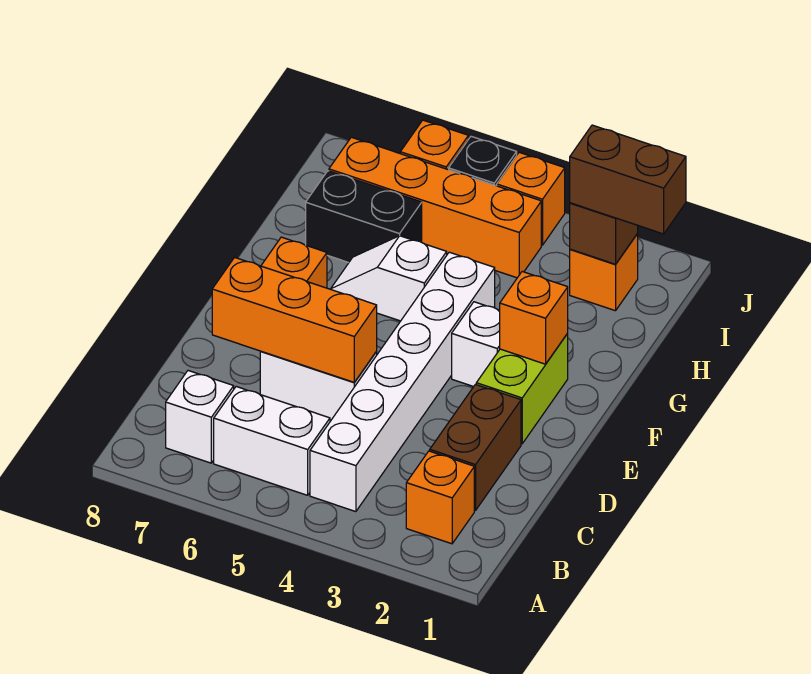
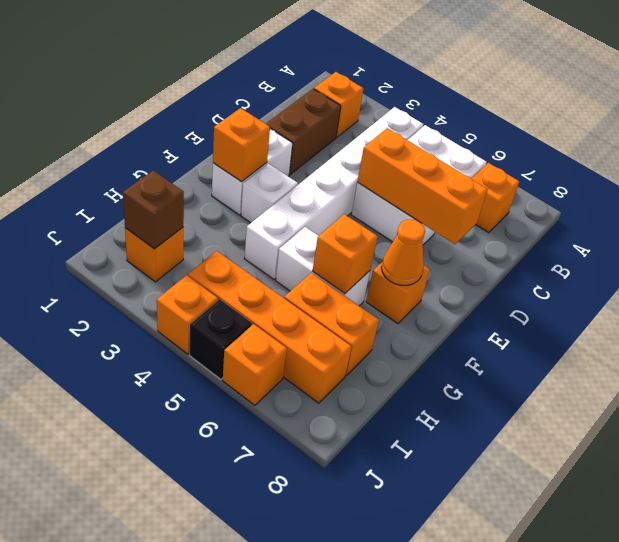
white brick B7 level 1 -> orange brick B7 level 1
lime brick E2:F2 level 1 -> white brick E2:F2 level 1
none -> orange cone F7 level 2
white slope G5:G6 level 1 top 5 -> white brick G5:G6 level 1
none -> orange brick G6 level 2
black brick H6:H7 level 1 -> orange brick H6:H7 level 1
brown brick I1:I2 level 3 -> none

